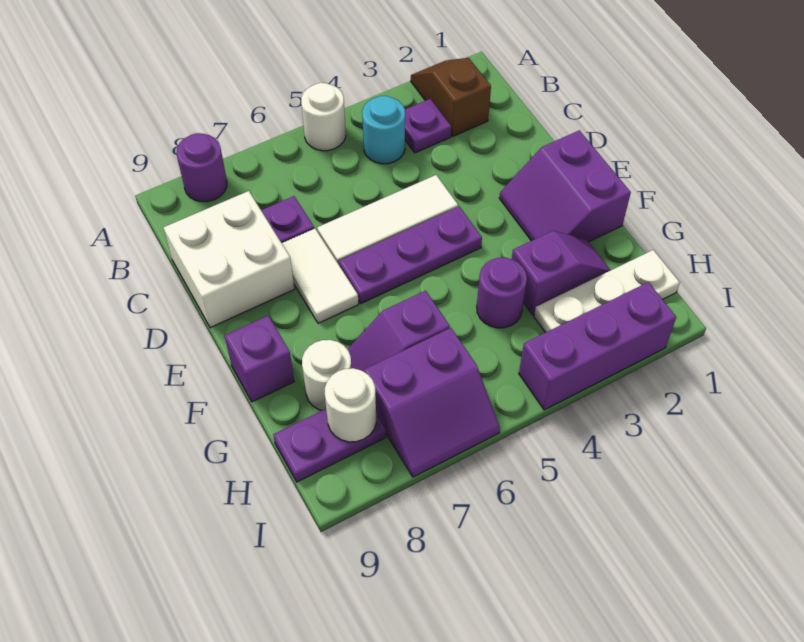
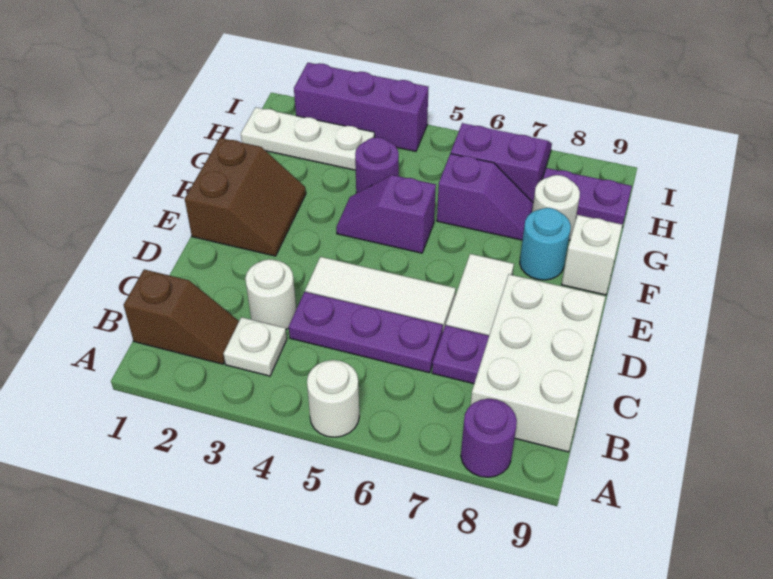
brown slope A2:B2 level 1 top B -> brown slope B1:B2 level 1 top 1
purple plate B3 level 1 -> white plate B3 level 1
cyan round brick B4 level 1 -> cyan round brick F8 level 1
white brick C8:D9 level 1 -> white brick B8:D9 level 1
purple slope E1:F2 level 1 top 1 -> brown slope E1:F2 level 1 top 1
purple plate E4:E6 level 1 -> purple plate C4:C6 level 1
purple brick F9 level 1 -> white brick F9 level 1
purple slope G2:G3 level 1 top 3 -> purple slope F4:F5 level 1 top 5
white round brick H8 level 2 -> white round brick C3 level 1

